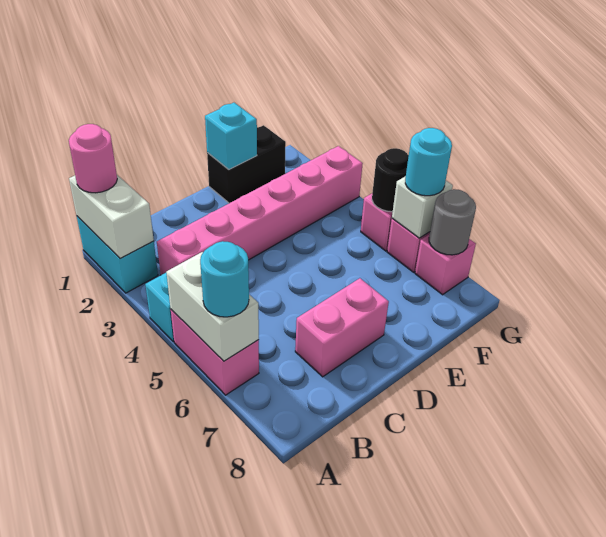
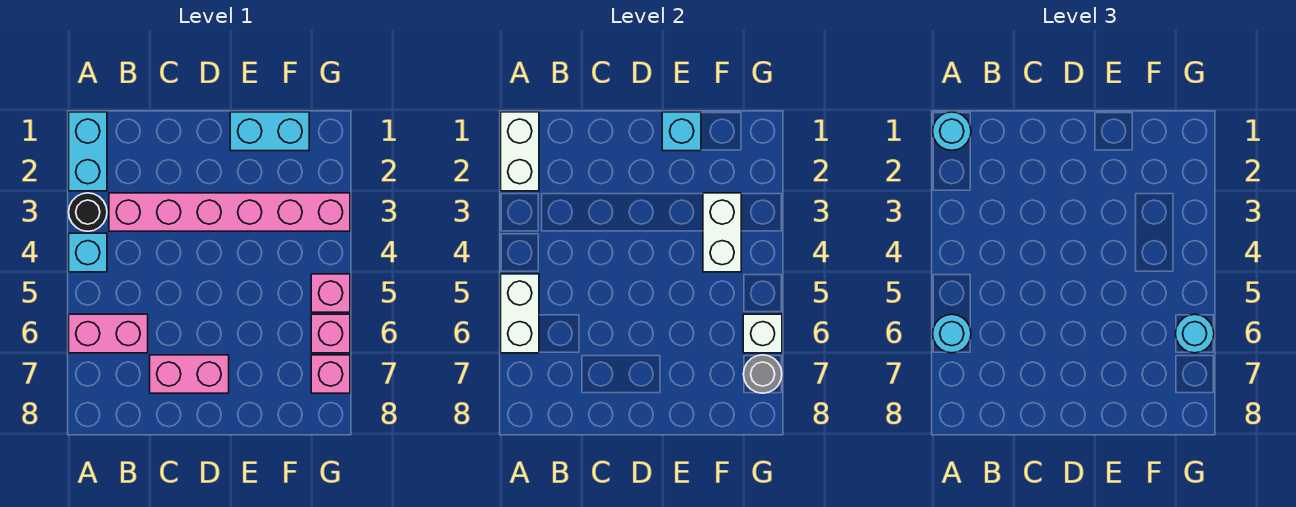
pink round brick A1 level 3 -> cyan round brick A1 level 3
pink brick A5:A6 level 1 -> pink brick A6:B6 level 1
black brick E1:F1 level 1 -> cyan brick E1:F1 level 1
none -> white brick F3:F4 level 2
black round brick G5 level 2 -> black round brick A3 level 1

